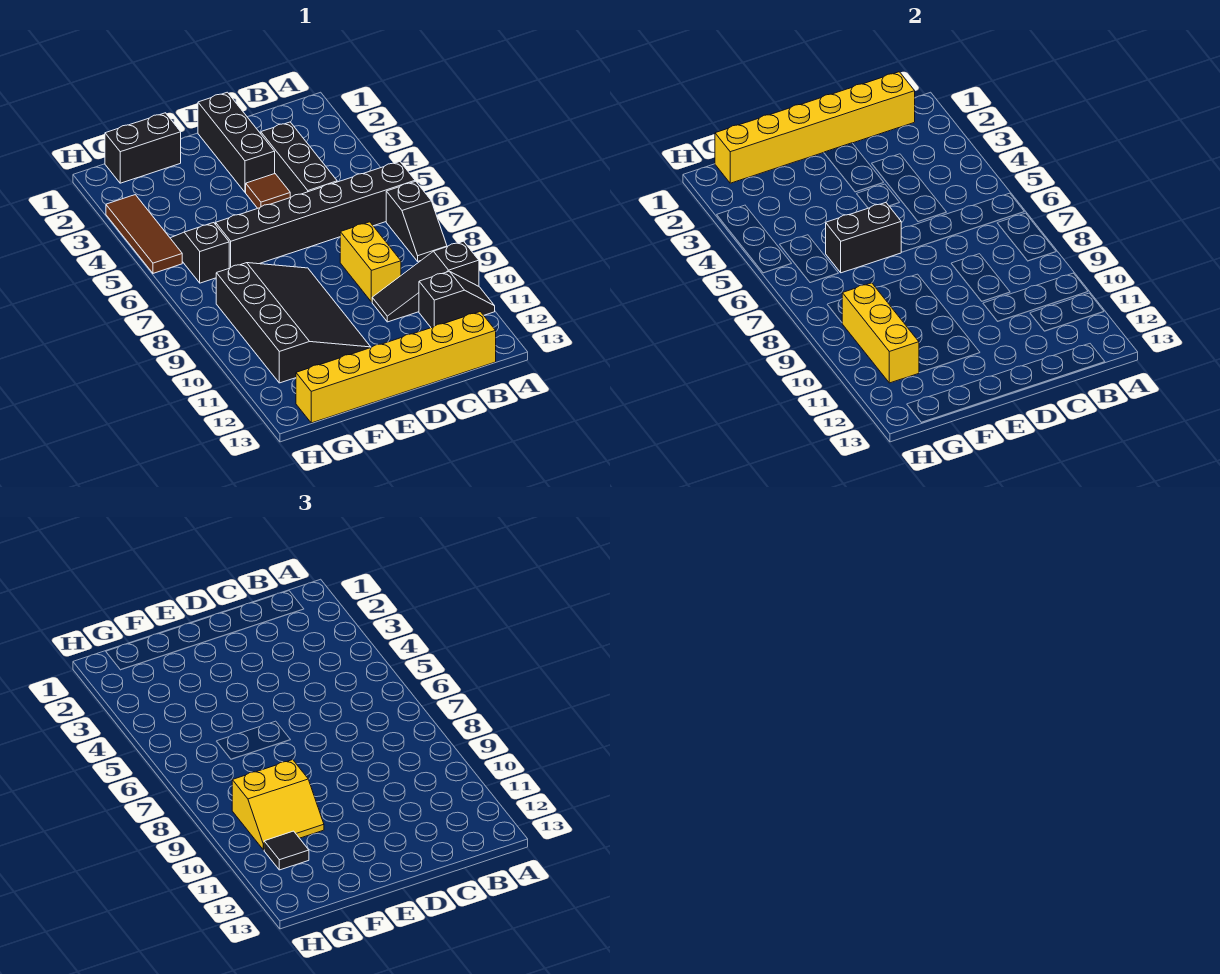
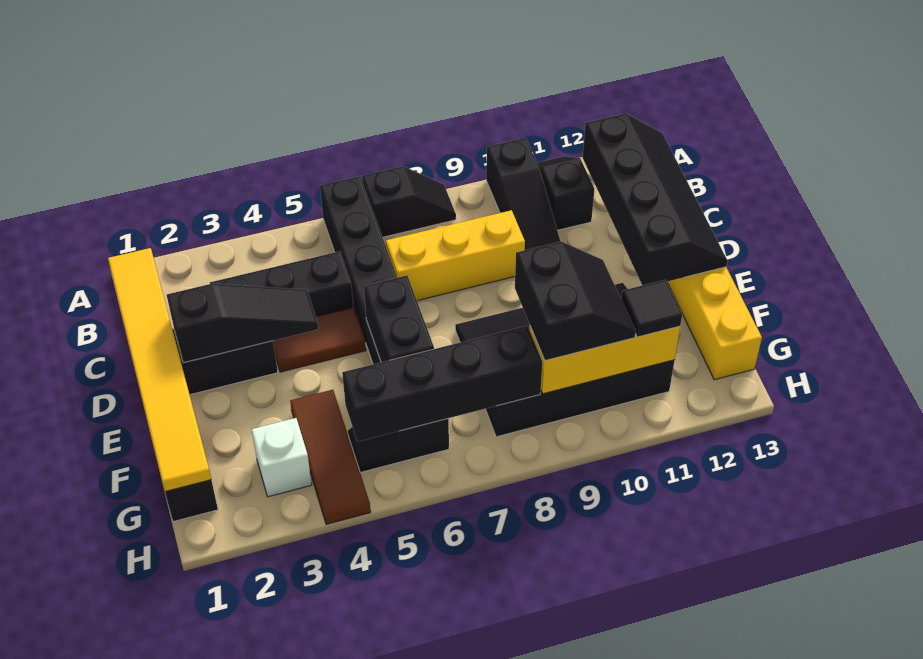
yellow brick B1:G1 level 2 -> yellow tile B1:G1 level 2
none -> black slope B12:E13 level 2 top 12
yellow brick C8:C9 level 1 -> yellow brick C7:C9 level 1
none -> black slope D2:D4 level 2 top 2
brown tile D4 level 1 -> brown tile D4:D5 level 1
yellow slope F9:G10 level 3 top 9 -> black slope F9:G10 level 3 top 9
none -> white brick G3 level 1
none -> black brick G5:G8 level 2
brown tile H3:H5 level 1 -> brown tile F4:H4 level 1

